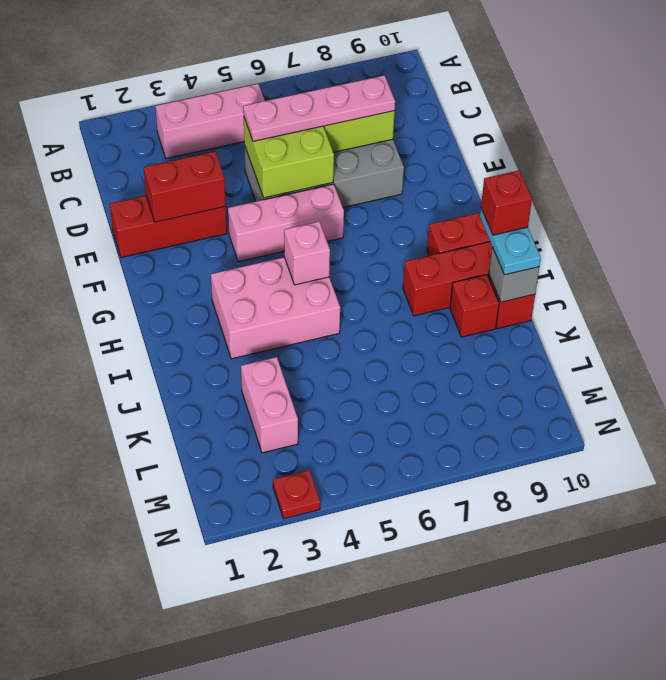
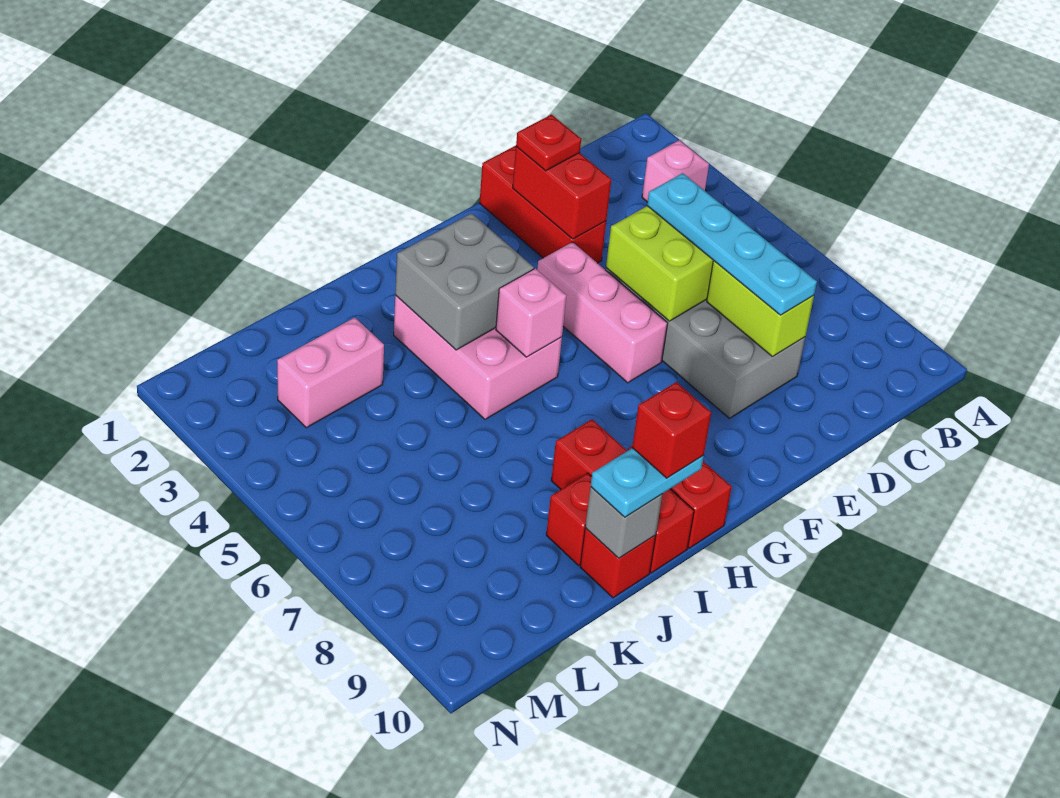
pink brick B3:B5 level 1 -> pink brick B3 level 1
pink plate D5:D8 level 3 -> cyan plate D5:D8 level 3
none -> grey brick H3:I4 level 2
red plate N3 level 1 -> red plate E2 level 3

